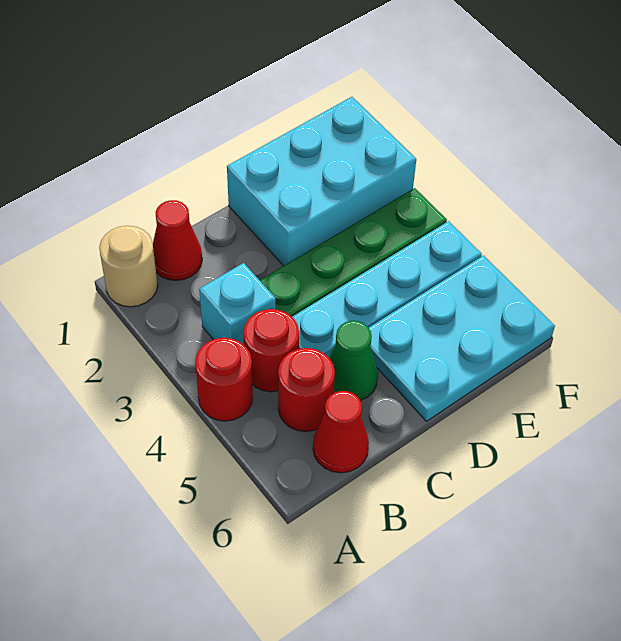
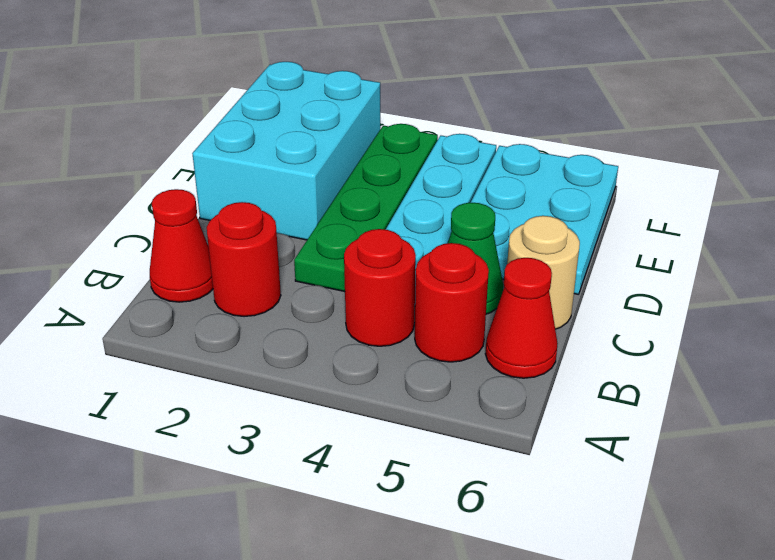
tan round brick A1 level 1 -> tan round brick C6 level 1
red round brick A4 level 1 -> red round brick B2 level 1
cyan brick B3 level 1 -> none

